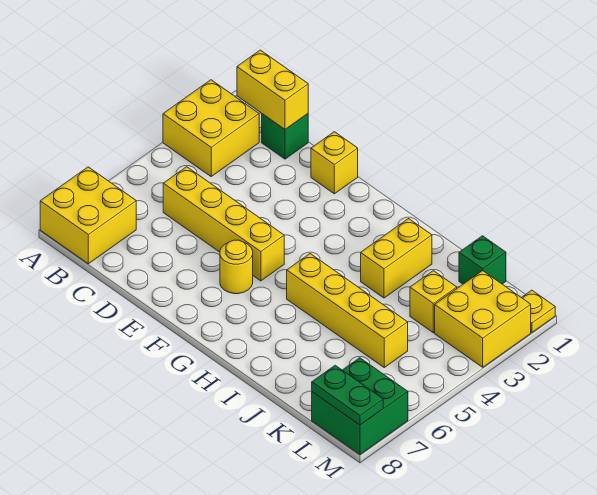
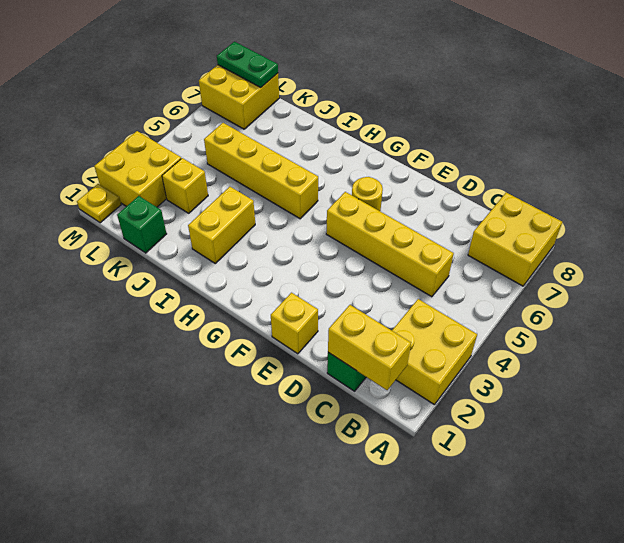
green brick L7:M8 level 1 -> yellow brick L7:M8 level 1

